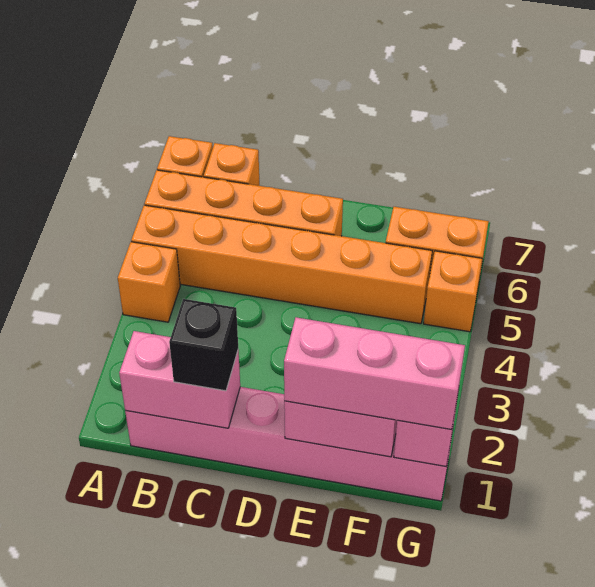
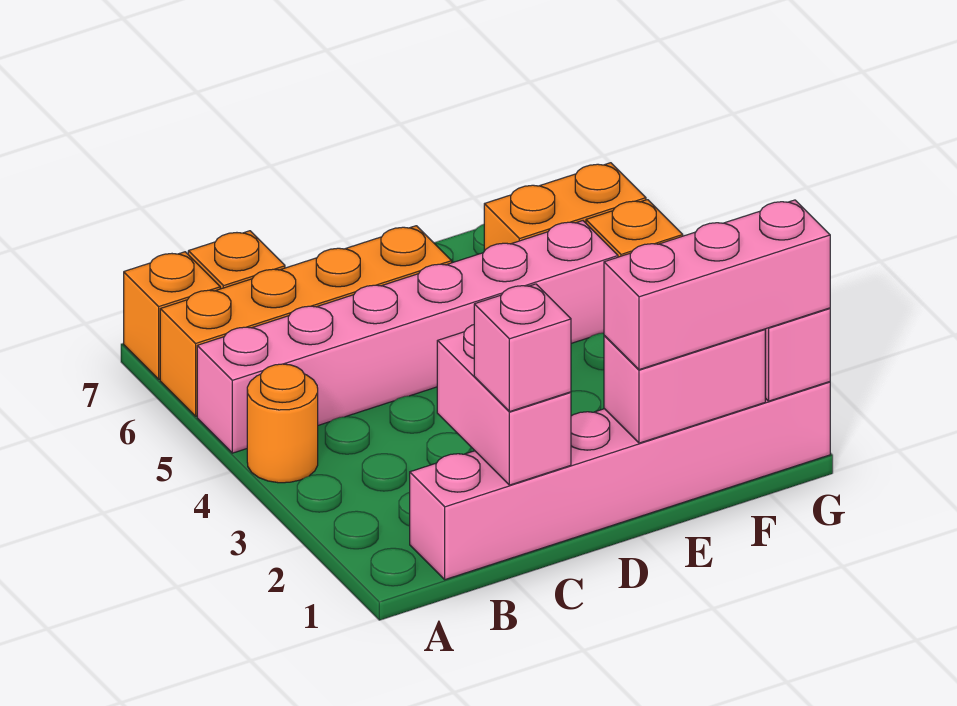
orange brick A4 level 1 -> orange round brick A4 level 1
orange brick A5:F5 level 1 -> pink brick A5:F5 level 1
pink brick B1:C1 level 2 -> pink brick C1:C2 level 2
black brick C1 level 3 -> pink brick C1 level 3

